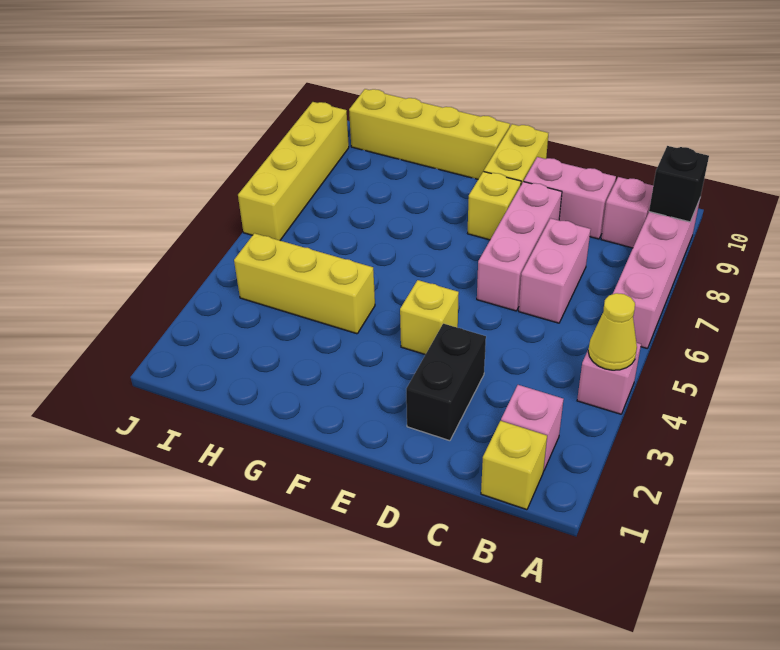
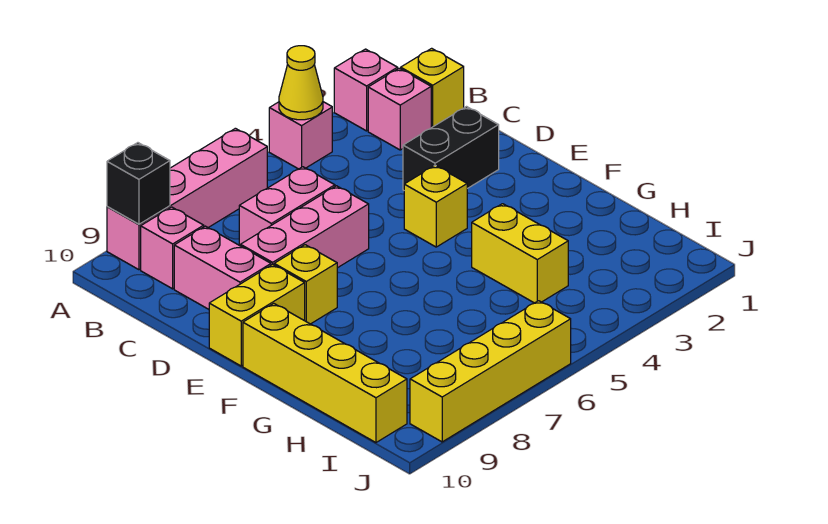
none -> pink brick A2 level 1
yellow brick G4:I4 level 1 -> yellow brick G4:H4 level 1

